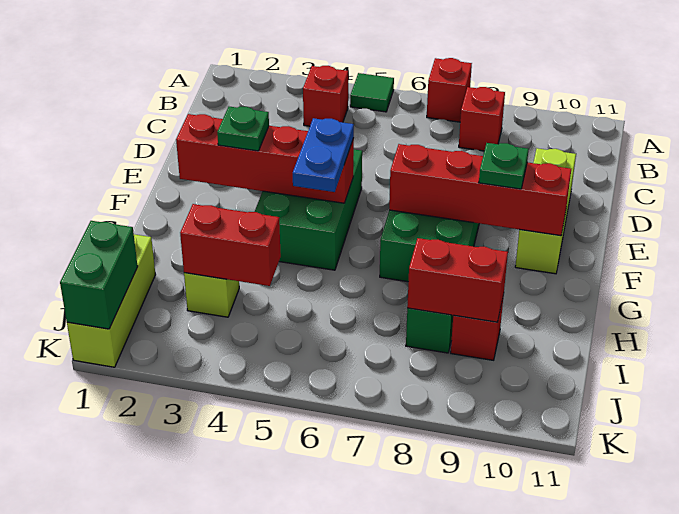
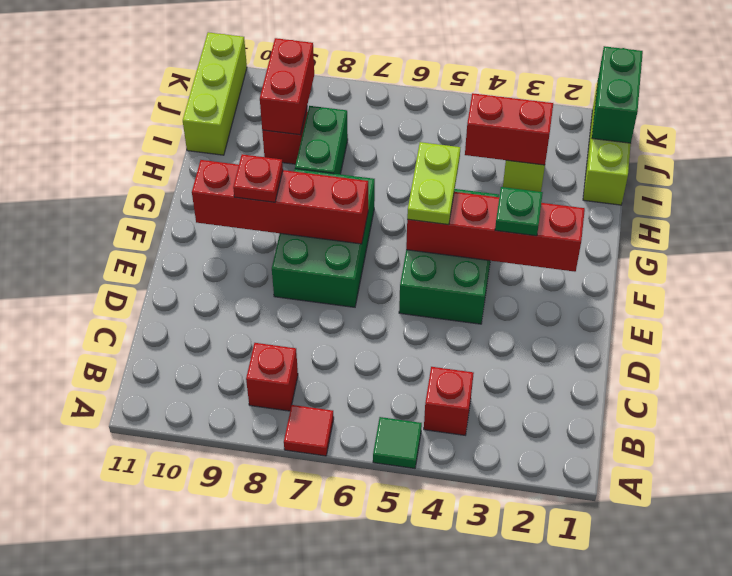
red brick A7 level 1 -> red tile A7 level 1
lime brick D10:F10 level 1 -> lime brick I11:K11 level 1
blue plate F5:G5 level 3 -> lime plate F5:G5 level 3
green plate F9 level 3 -> red plate F9 level 3
red brick I8:I9 level 2 -> red brick I9:J9 level 2

